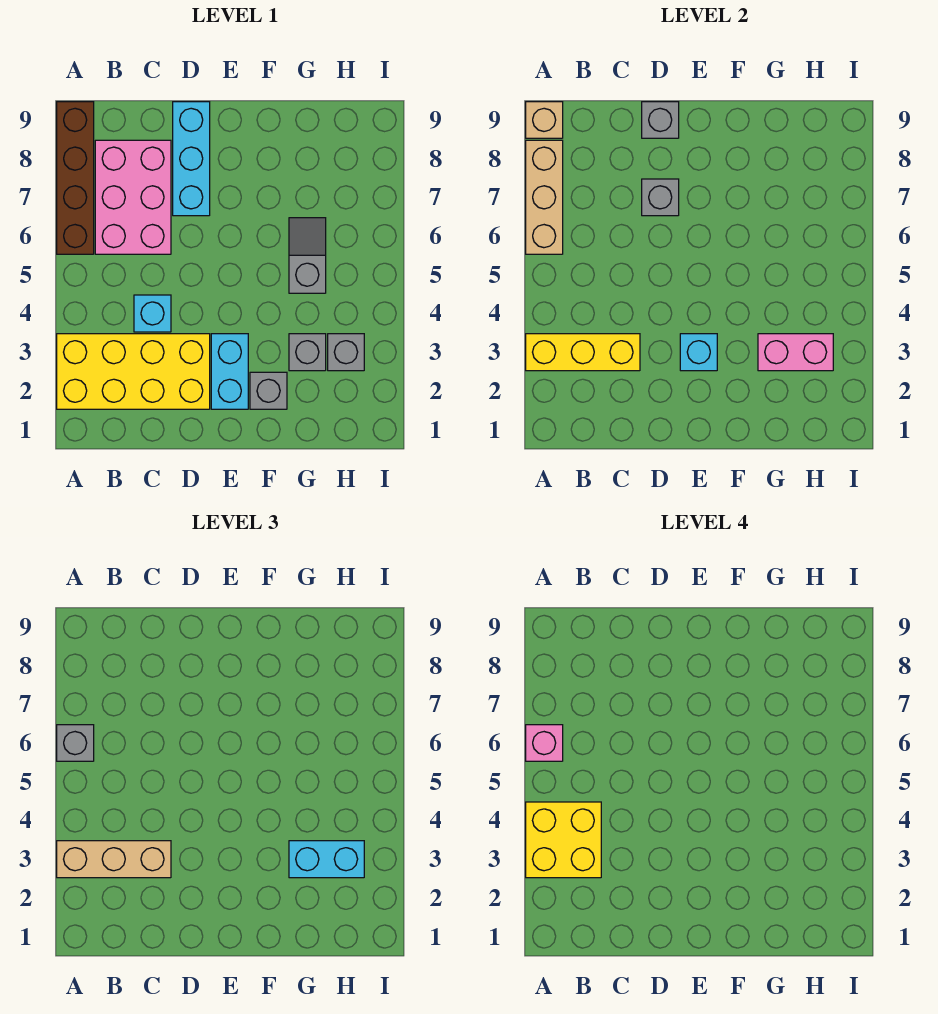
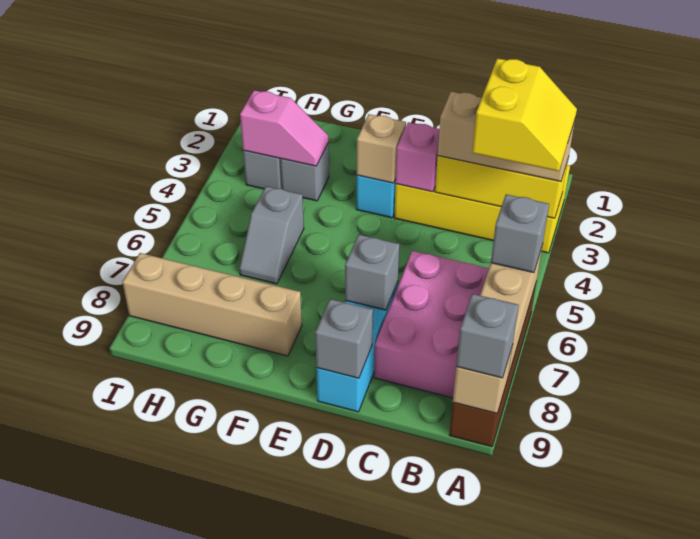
yellow brick A3:B4 level 4 -> yellow slope A3:B4 level 4 top B
pink brick A6 level 4 -> pink brick D3 level 2
cyan brick C4 level 1 -> none
cyan brick E3 level 2 -> tan brick E3 level 2
grey brick F2 level 1 -> grey brick A9 level 3
none -> tan brick F8:I8 level 1
pink brick G3:H3 level 2 -> pink slope G3:H3 level 2 top H
cyan brick G3:H3 level 3 -> none

